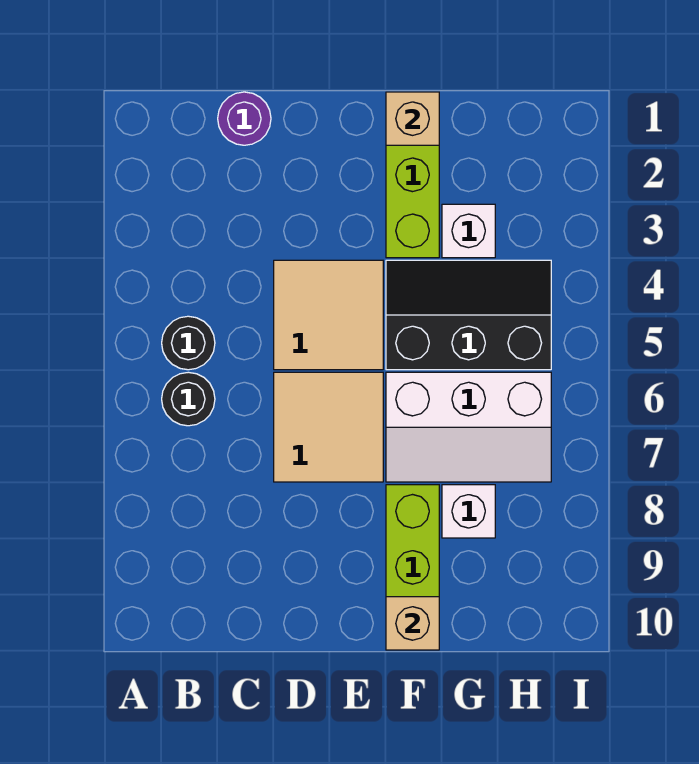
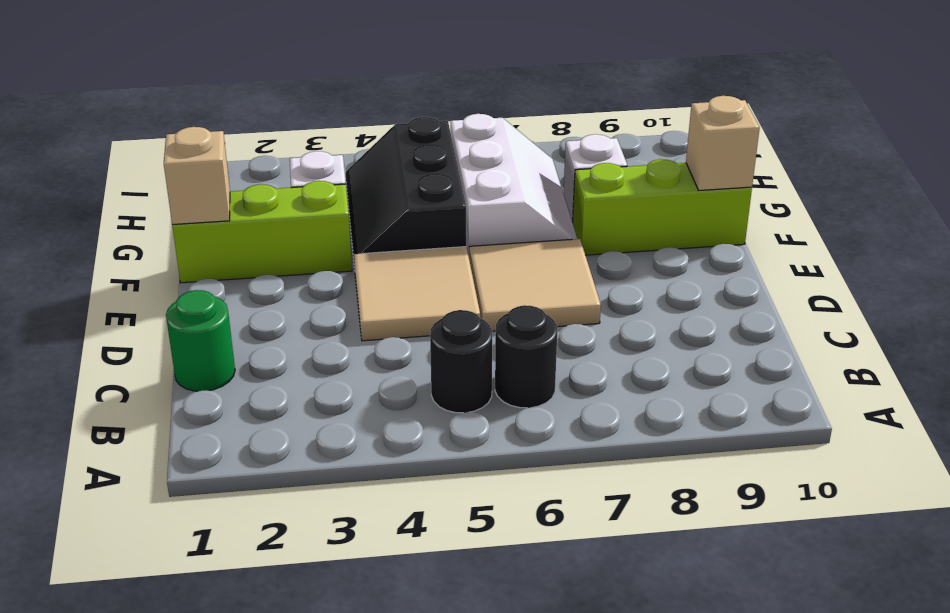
purple round brick C1 level 1 -> green round brick C1 level 1

